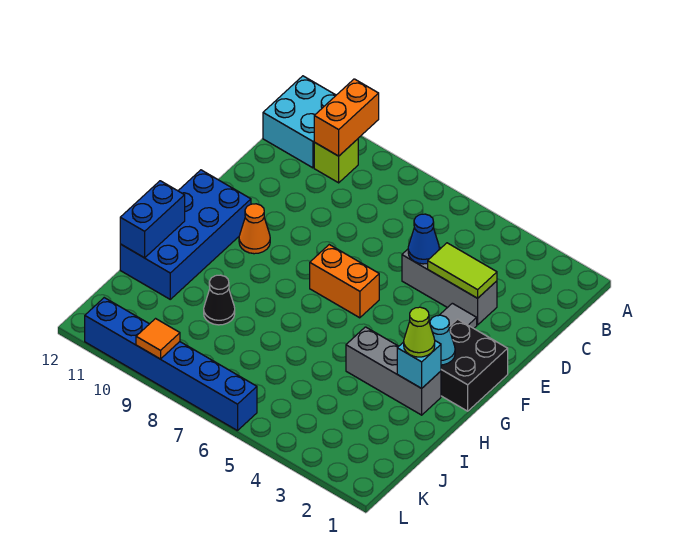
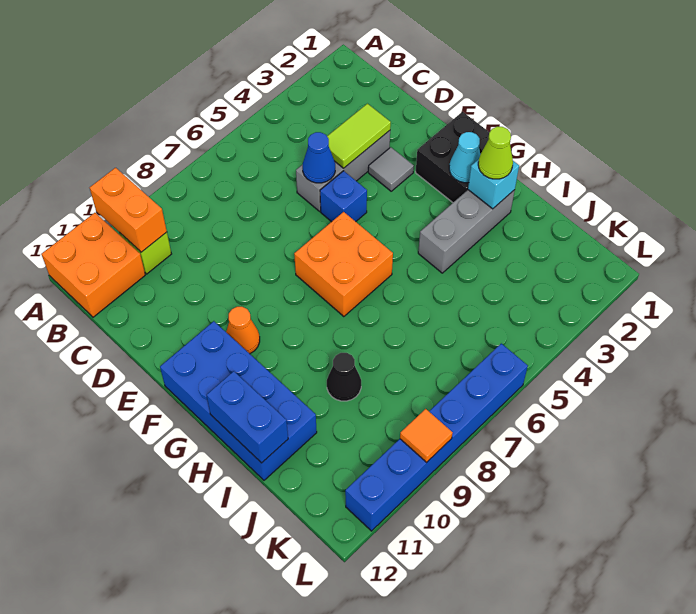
cyan brick A11:B12 level 1 -> orange brick A11:B12 level 1
none -> blue brick E5 level 1
orange brick F6:F7 level 1 -> orange brick F6:G7 level 1

